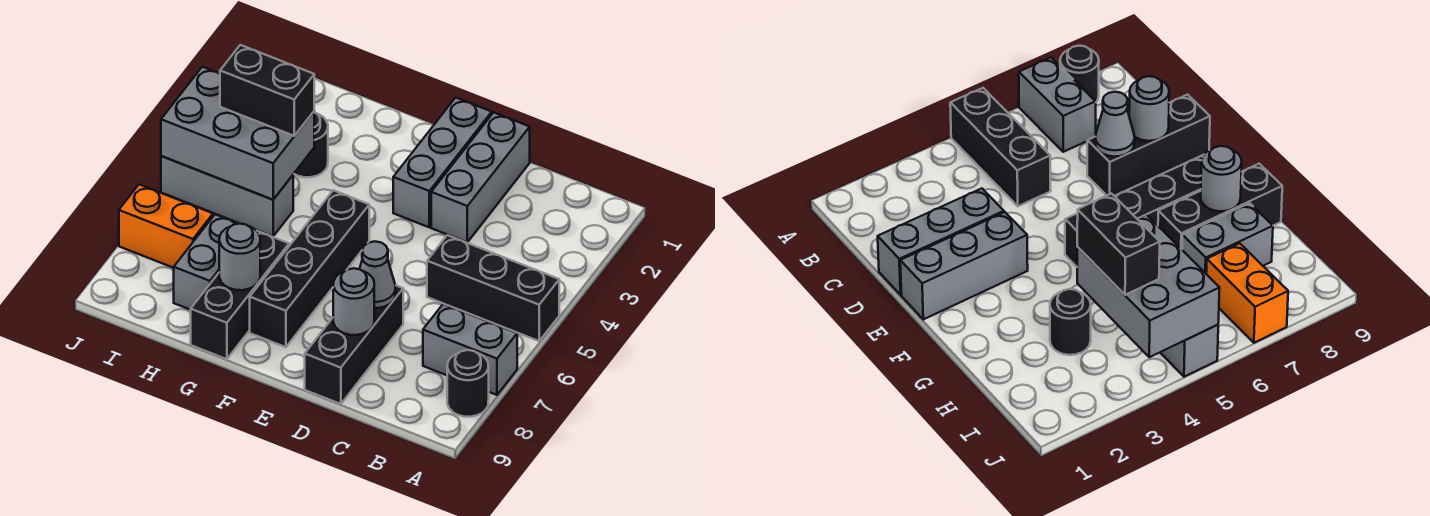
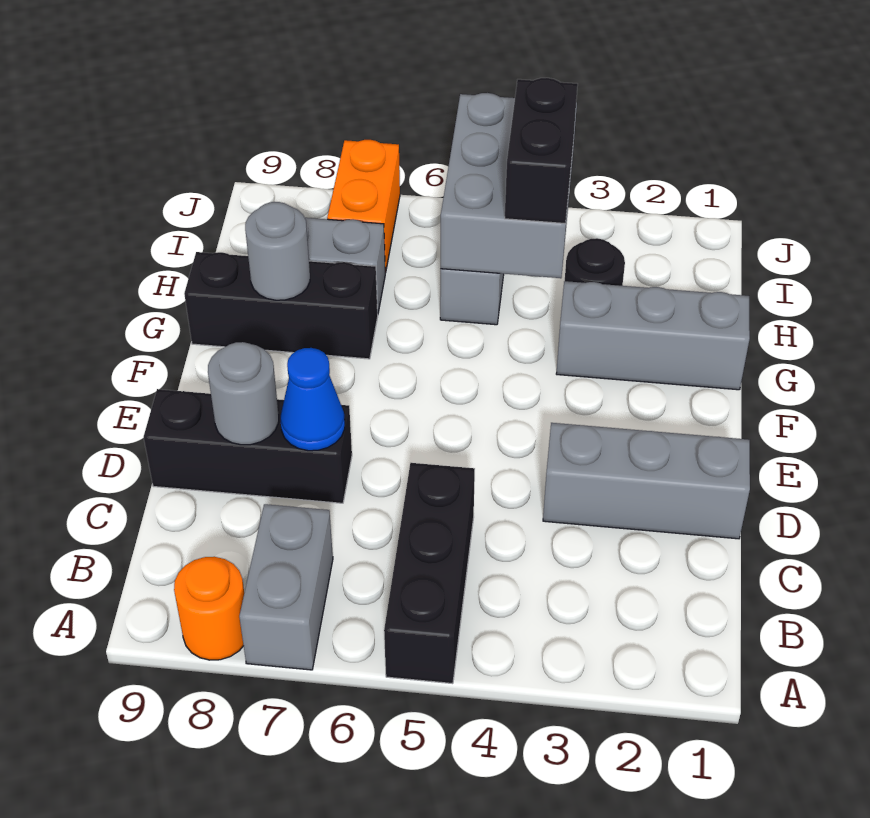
black round brick A8 level 1 -> orange round brick A8 level 1
grey cone D7 level 2 -> blue cone D7 level 2
grey brick E1:E3 level 1 -> grey brick G1:G3 level 1
black brick F5:F8 level 1 -> none

